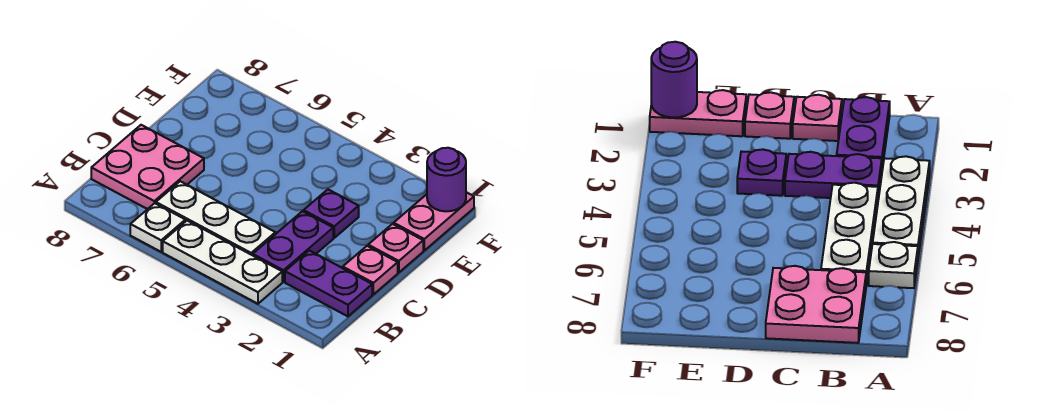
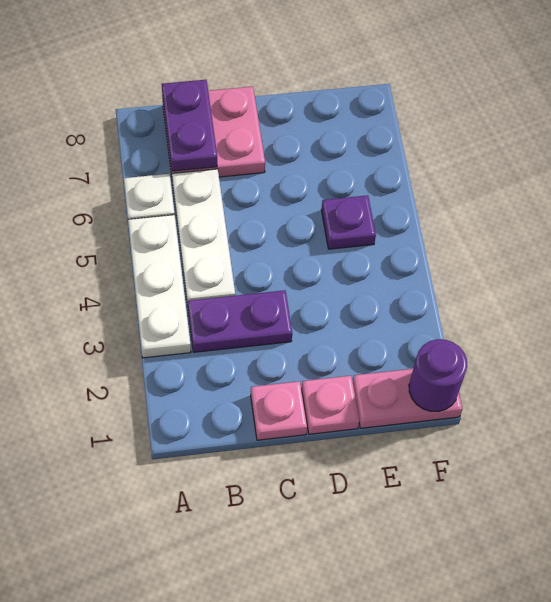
purple plate B1:B2 level 1 -> purple plate B7:B8 level 2
purple plate D3 level 1 -> purple plate E5 level 1

